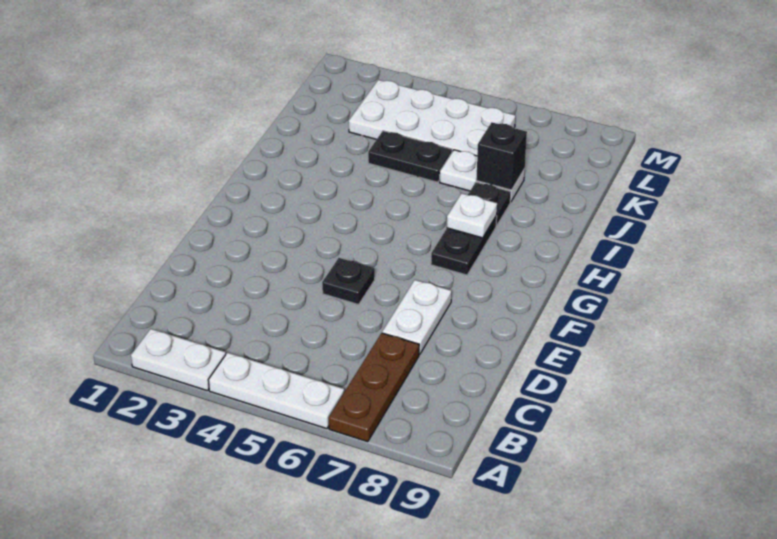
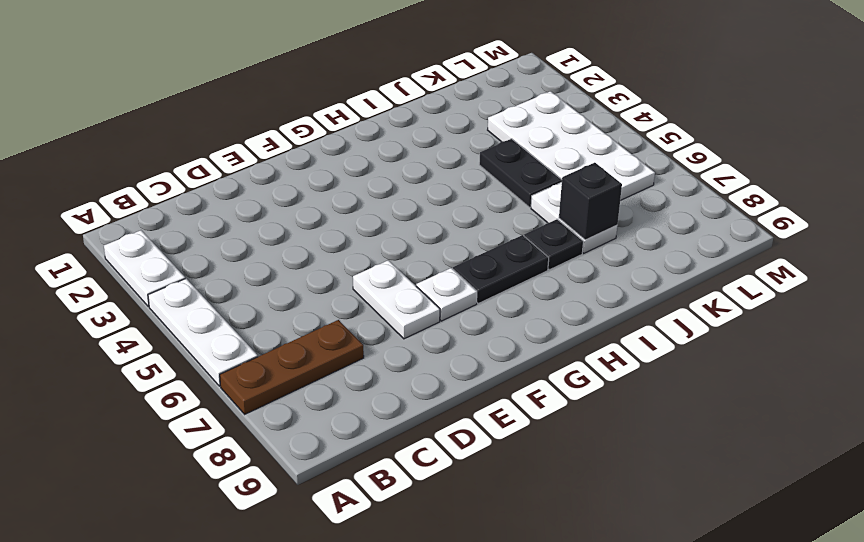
white plate D7:E7 level 1 -> white plate E6:E7 level 1
black plate E5 level 1 -> none
white plate H7 level 2 -> white plate F7 level 1

